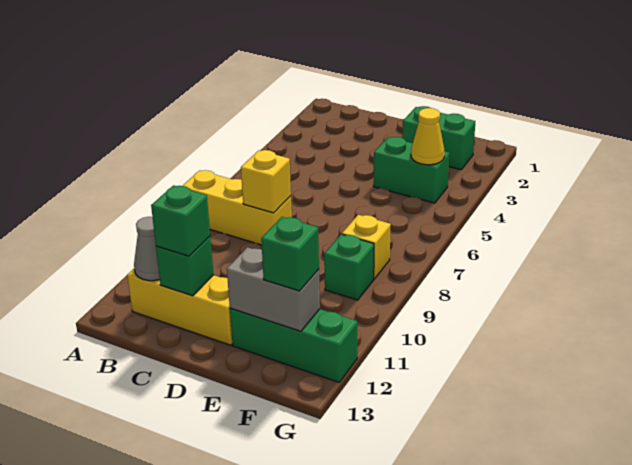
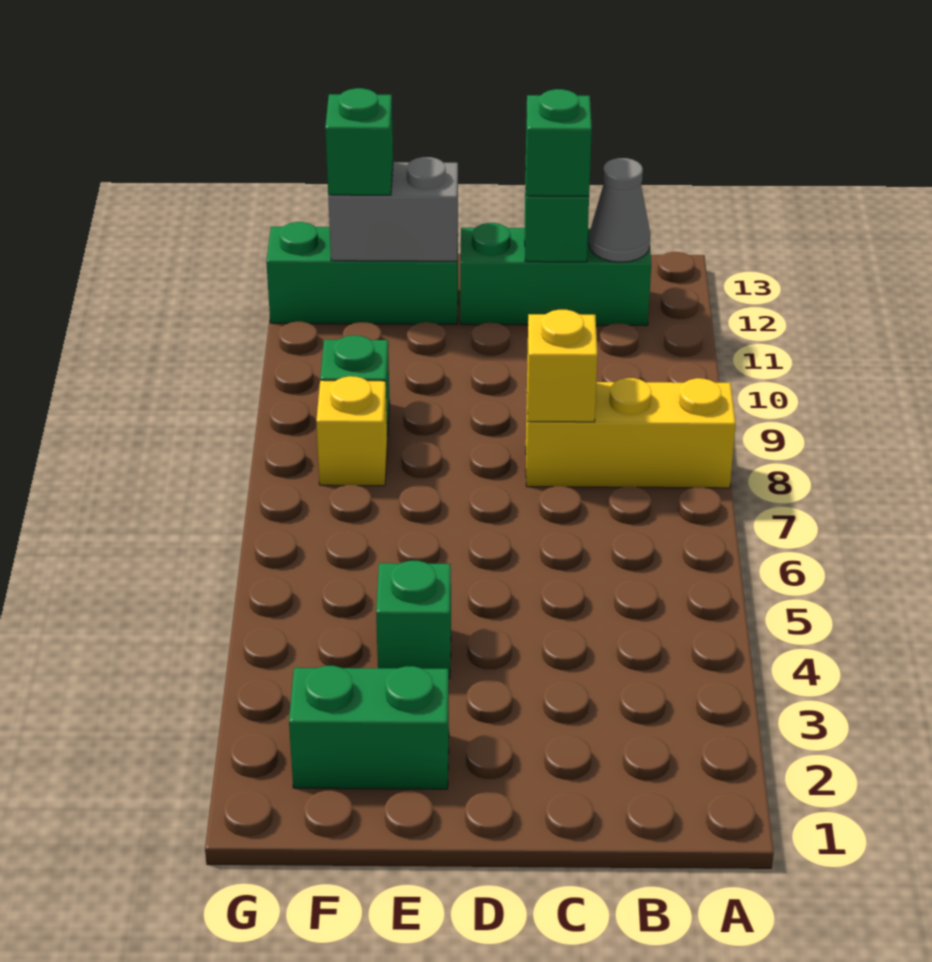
yellow brick B12:D12 level 1 -> green brick B12:D12 level 1
green brick E4:F4 level 1 -> green brick E4 level 1
yellow cone F4 level 2 -> none

